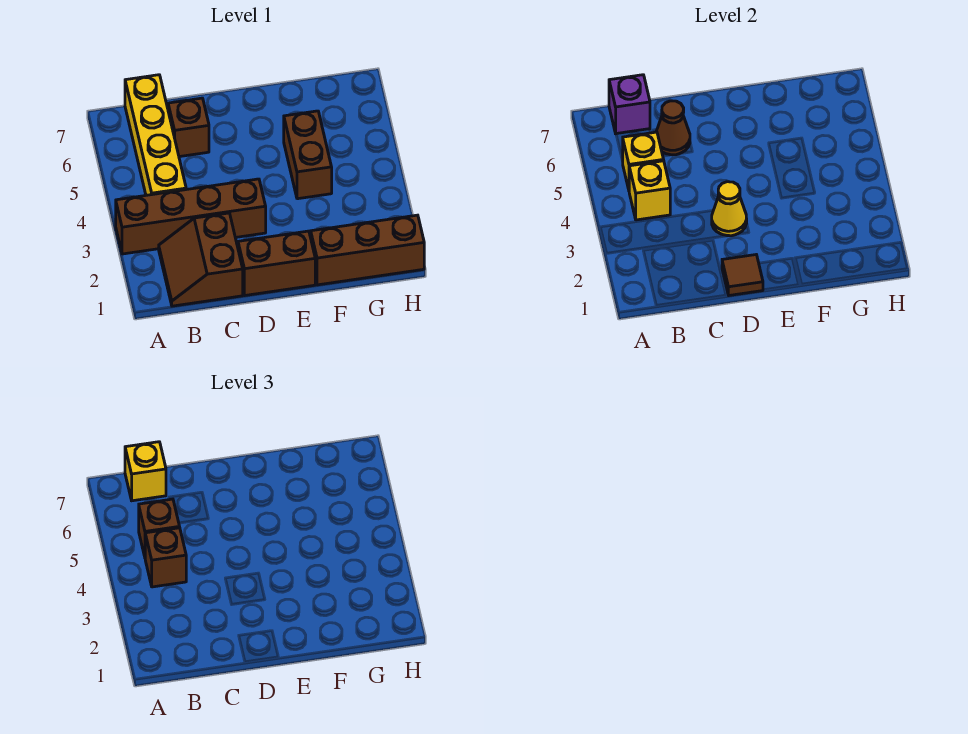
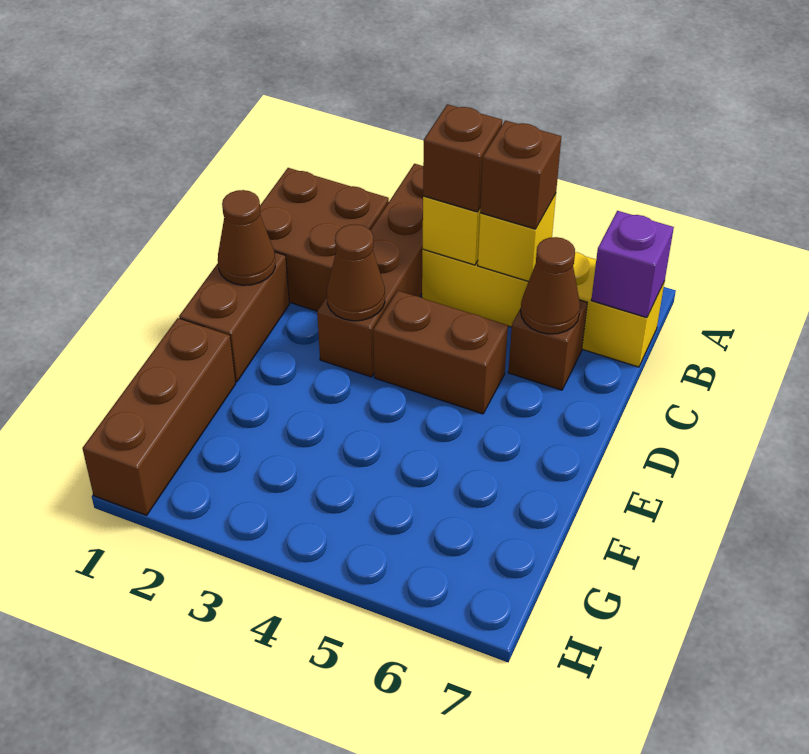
brown slope B1:C2 level 1 top C -> brown brick B1:C2 level 1
yellow brick B7 level 3 -> none
brown tile D1 level 2 -> brown cone D1 level 2
yellow cone D3 level 2 -> brown cone D3 level 2
brown brick F4:F5 level 1 -> brown brick D4:D5 level 1

